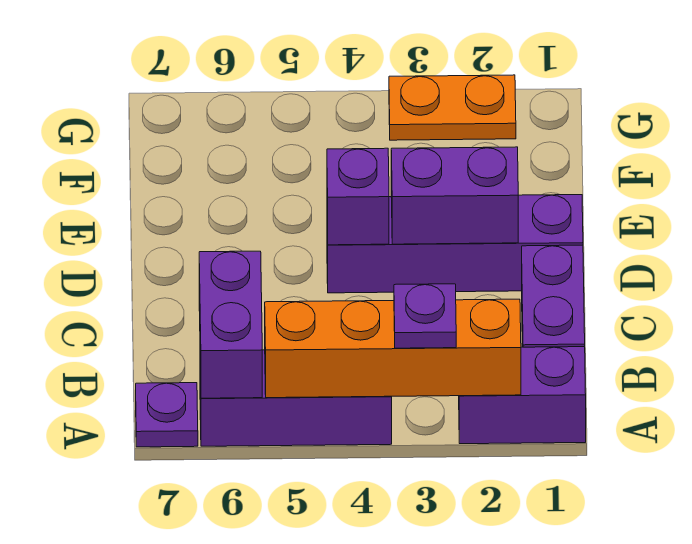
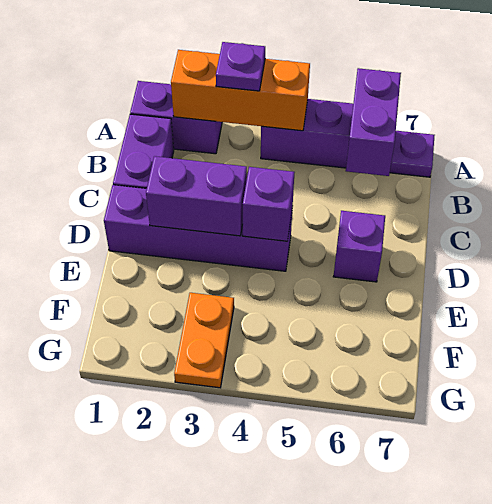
orange brick A2:A5 level 2 -> orange brick A2:A4 level 2
none -> purple brick D6 level 1
orange plate G2:G3 level 1 -> orange plate F3:G3 level 1

